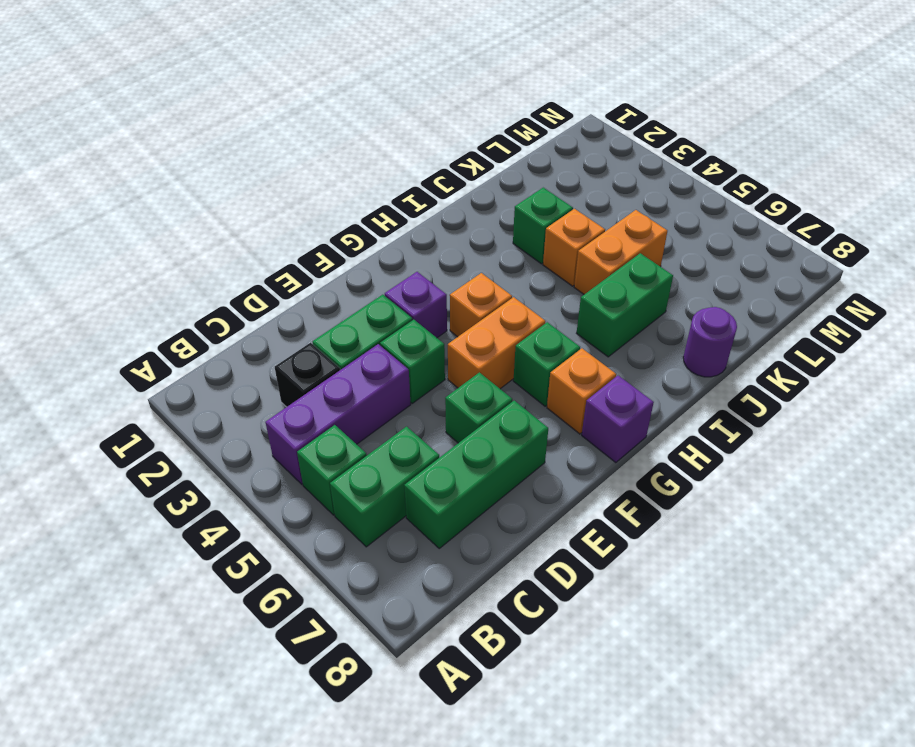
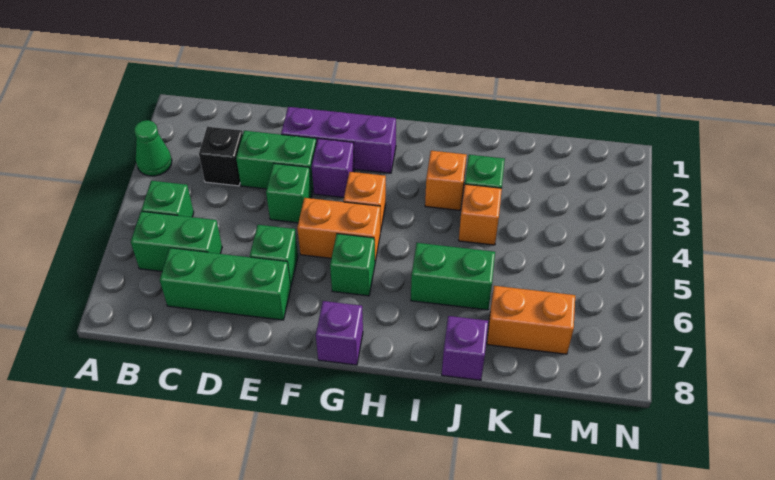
none -> green cone A3 level 1
purple brick B4:D4 level 1 -> purple brick E2:G2 level 1
orange brick G7 level 1 -> orange brick I3 level 1
orange brick J5:K5 level 1 -> orange brick K7:L7 level 1
purple round brick J8 level 1 -> purple brick J8 level 1

